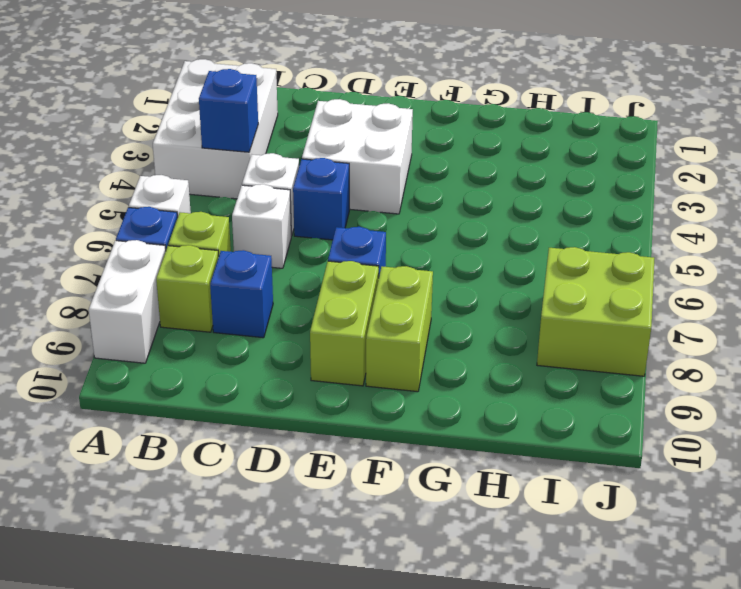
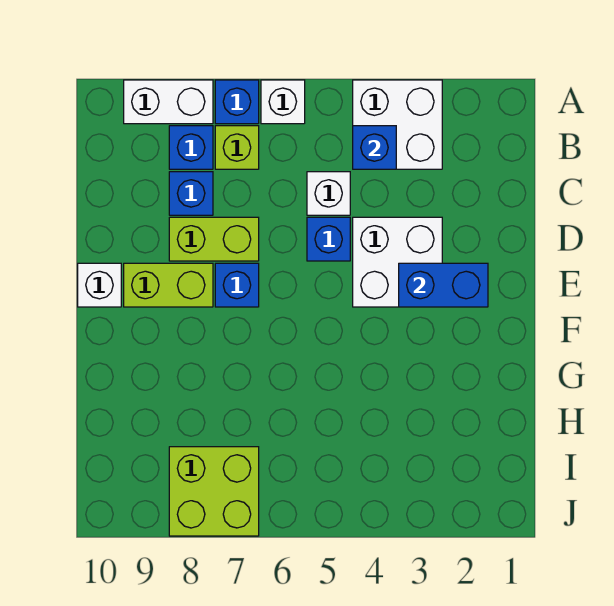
white brick A2:B4 level 1 -> white brick A3:B4 level 1
lime brick B8 level 1 -> blue brick B8 level 1
white brick C6 level 1 -> white brick E10 level 1
none -> blue brick E2:E3 level 2
lime brick F8:F9 level 1 -> lime brick D7:D8 level 1

